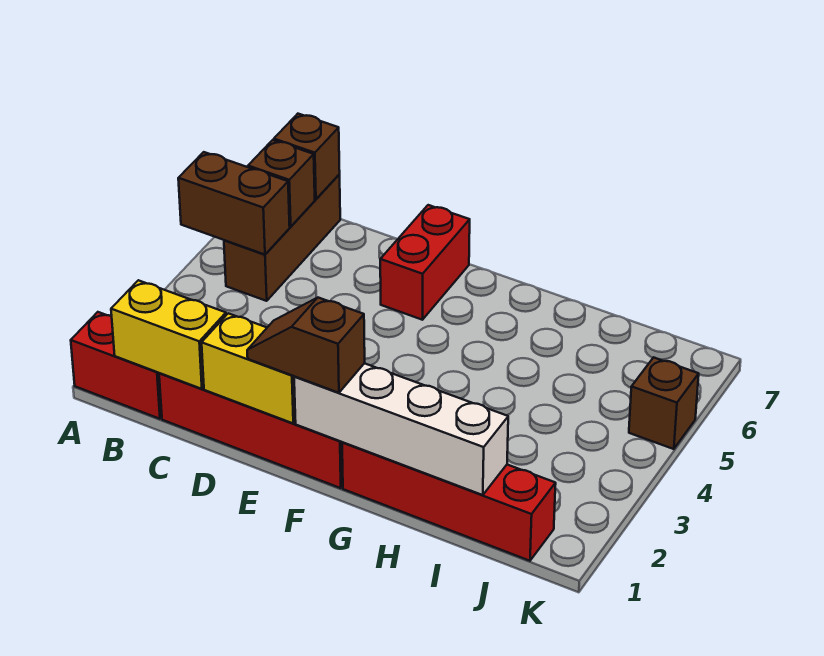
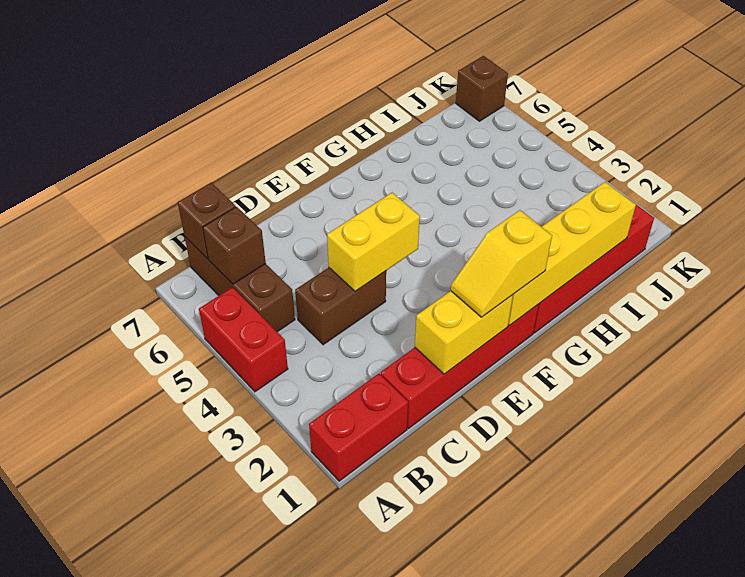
brown brick A5:B5 level 2 -> brown brick C4:D4 level 1
yellow brick B1:C1 level 2 -> yellow brick D4:E4 level 2
brown slope E1:F1 level 3 top F -> yellow slope E1:F1 level 3 top F
red brick E6:E7 level 1 -> red brick A4:A5 level 1
white brick F1:I1 level 2 -> yellow brick F1:I1 level 2
brown brick K5 level 1 -> brown brick K7 level 1

